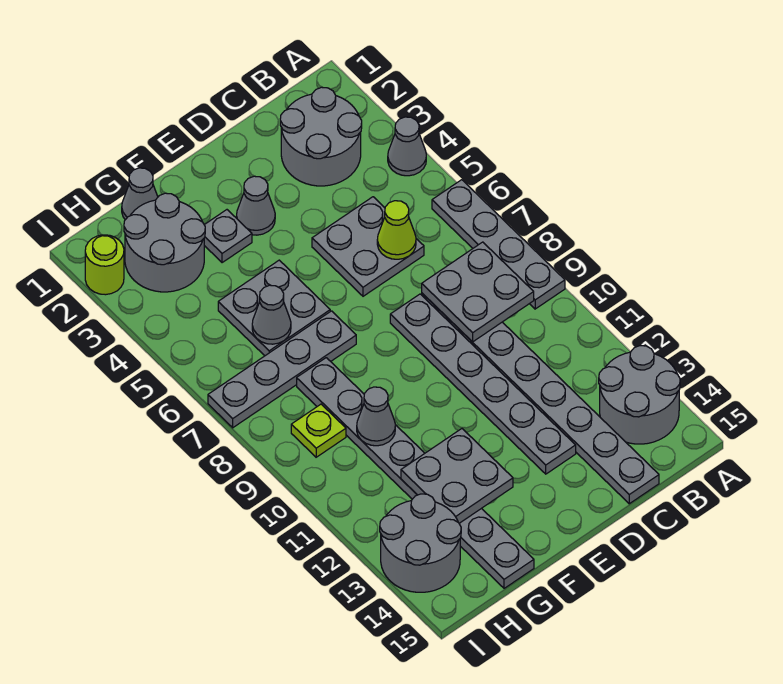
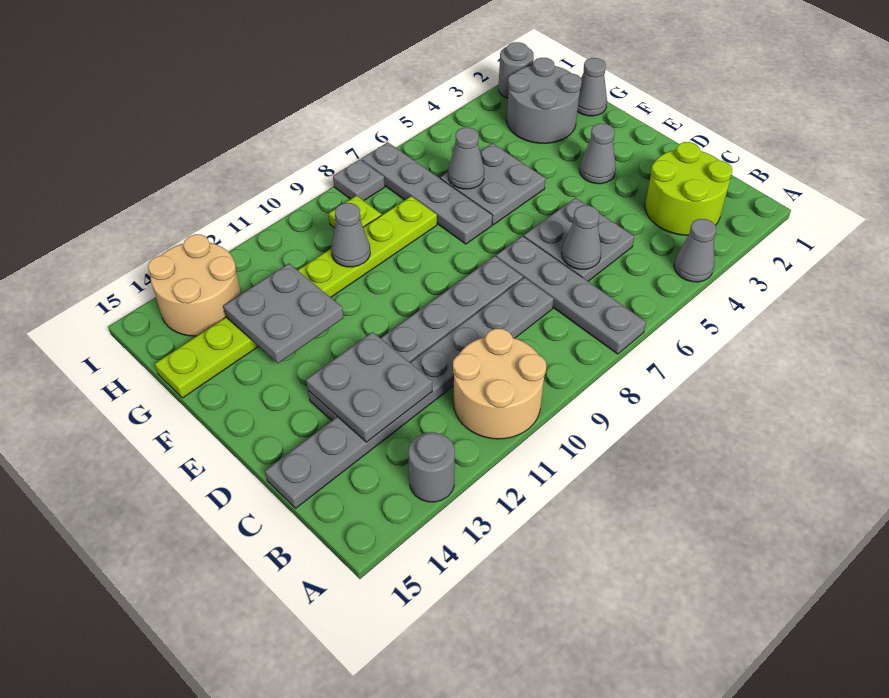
grey plate A6:A9 level 1 -> grey plate A7:D7 level 1
none -> tan round brick A10:B11 level 1
grey round brick A13:B14 level 1 -> grey round brick A13 level 1
grey round brick B2:C3 level 1 -> lime round brick B2:C3 level 1
grey plate B8:C9 level 2 -> grey plate C12:D13 level 2
lime cone C6 level 2 -> grey cone C6 level 2
grey plate F3 level 1 -> grey plate I8 level 1
grey plate G8:G15 level 1 -> lime plate G8:G15 level 1
grey round brick H13:I14 level 1 -> tan round brick H13:I14 level 1
lime round brick I2 level 1 -> grey round brick I2 level 1

